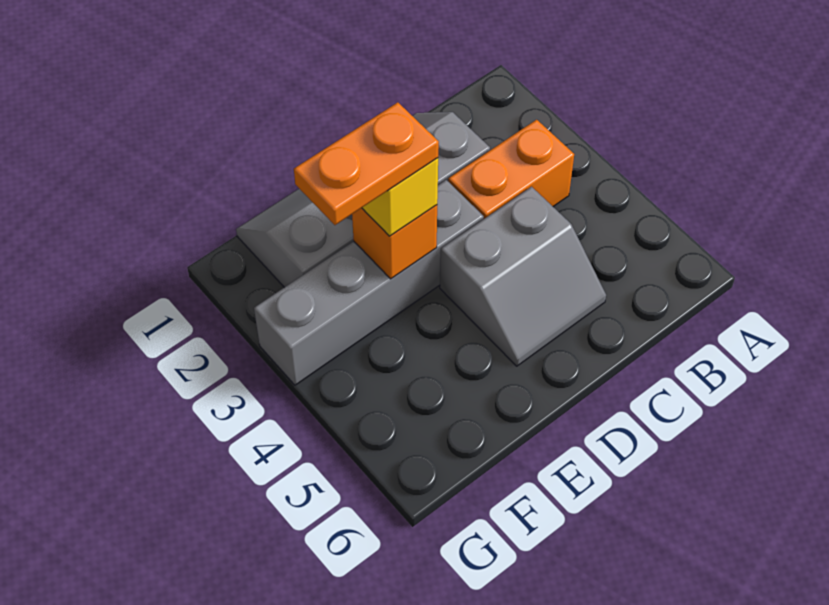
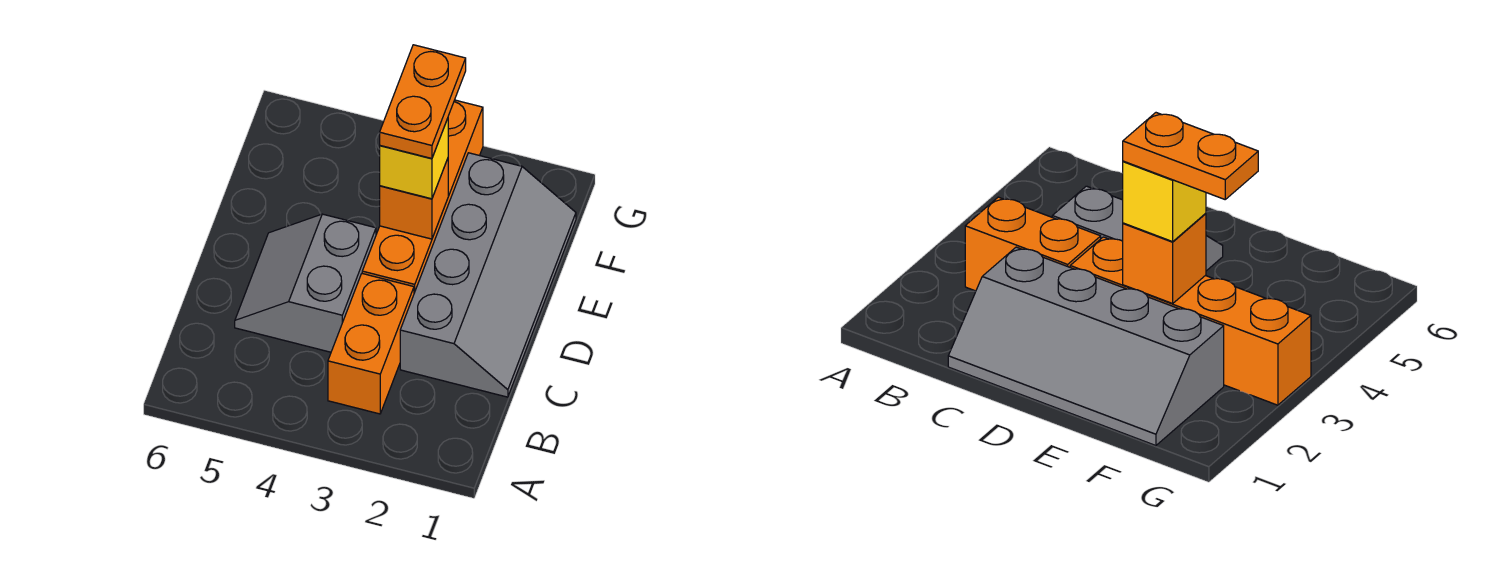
grey brick D3:G3 level 1 -> orange brick D3:G3 level 1

